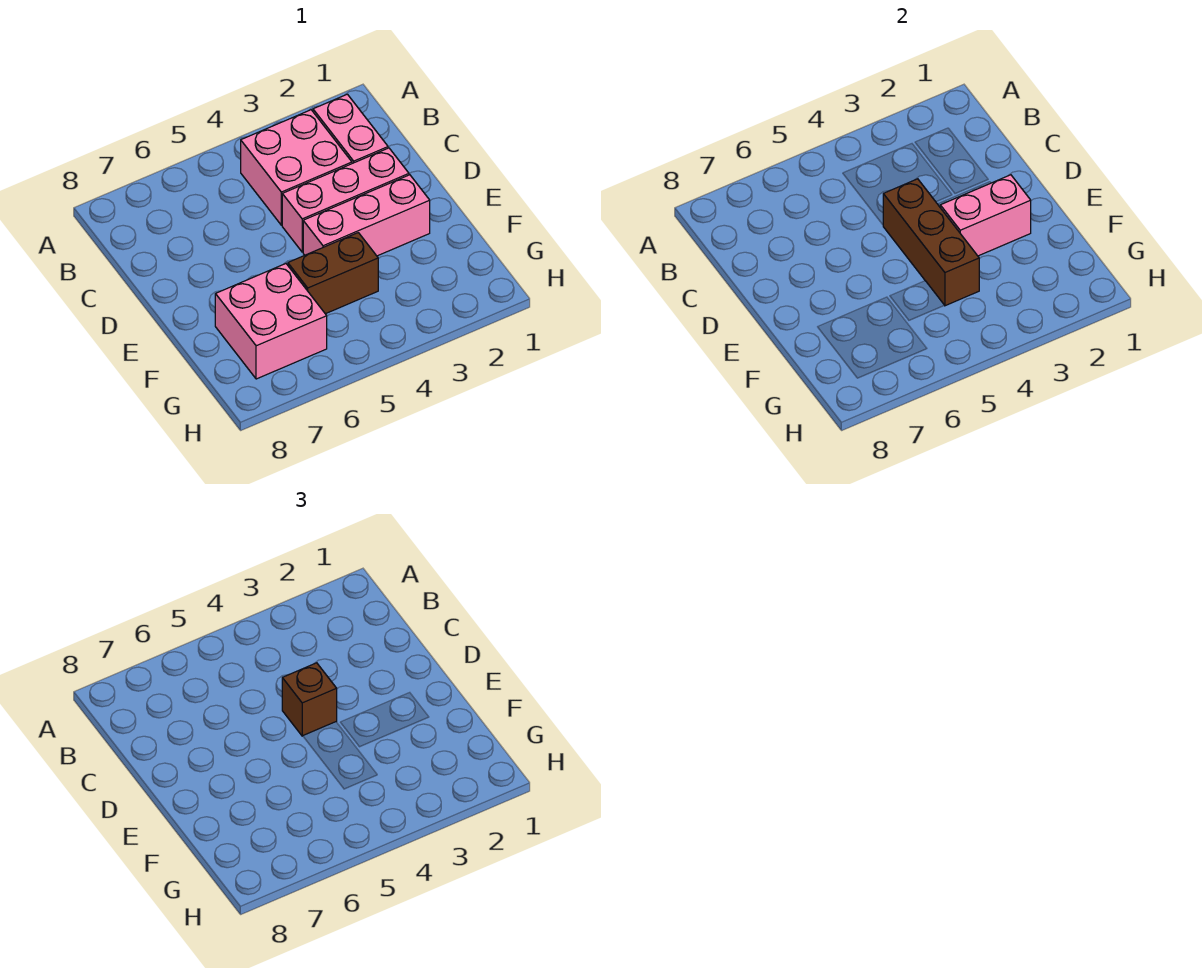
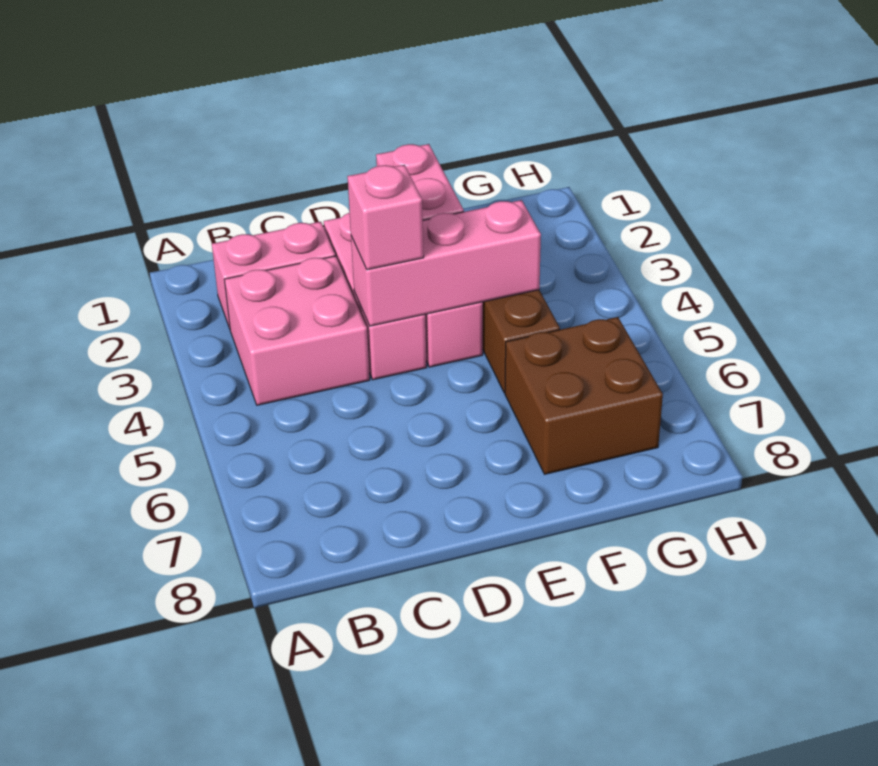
brown brick D4:F4 level 2 -> pink brick D4:F4 level 2
brown brick D4 level 3 -> pink brick D4 level 3
pink brick F6:G7 level 1 -> brown brick F6:G7 level 1

